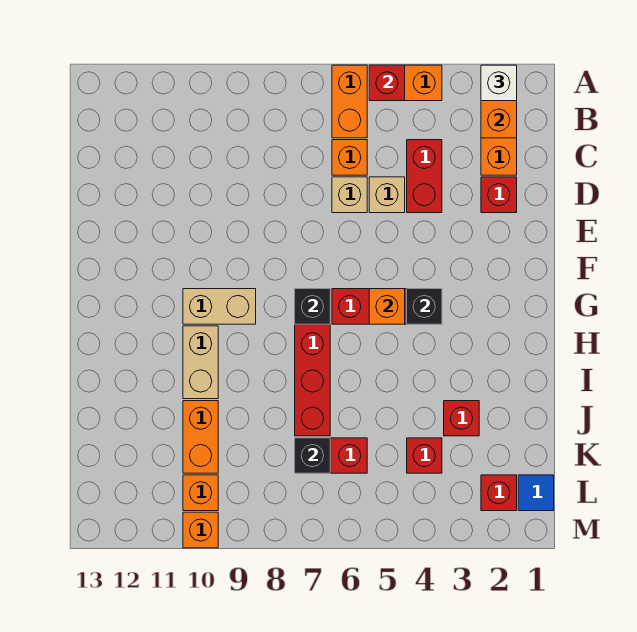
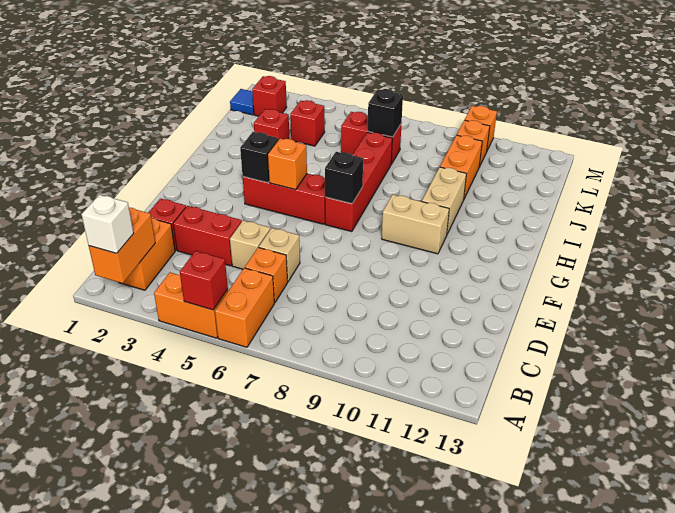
red brick C4:D4 level 1 -> red brick D3:D4 level 1

